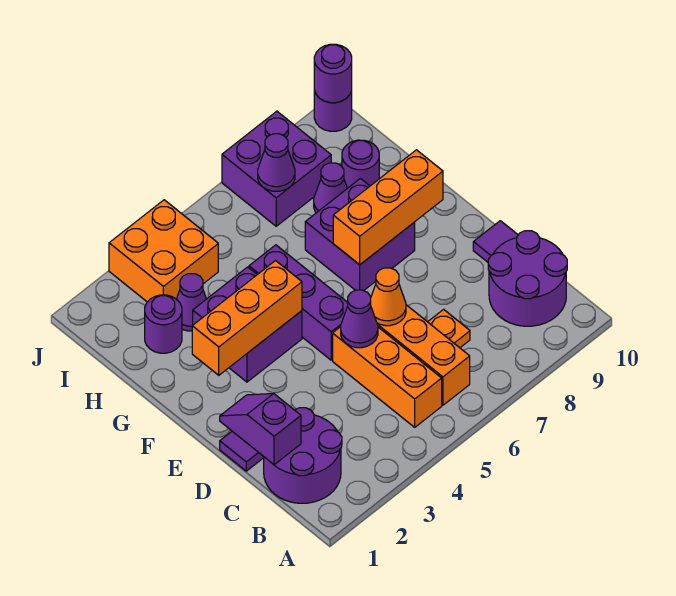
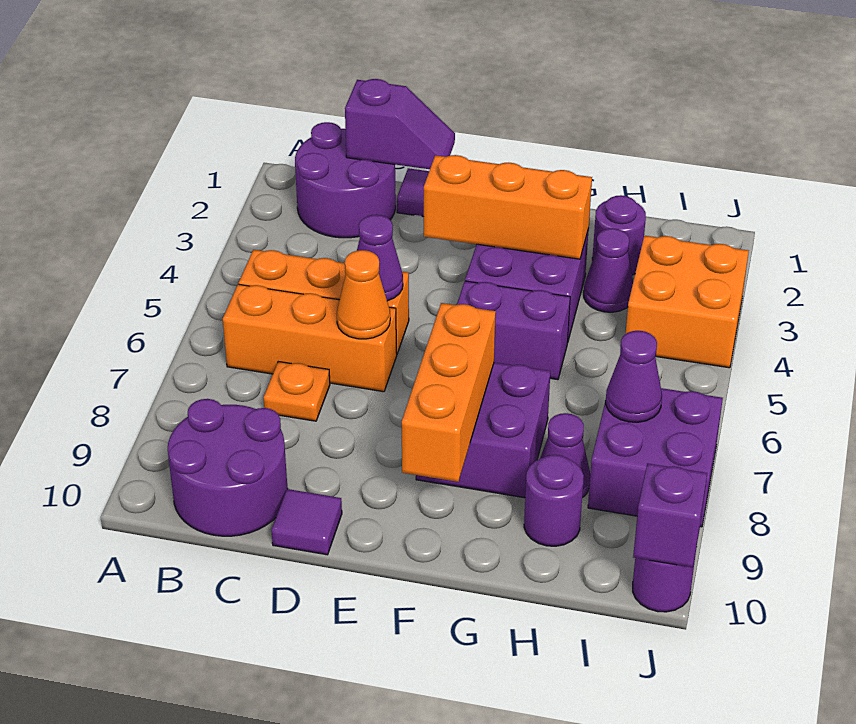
purple brick E5:G5 level 1 -> purple brick F5:G5 level 1
orange brick F2:F4 level 2 -> orange brick E3:G3 level 2
purple round brick J10 level 2 -> purple brick J10 level 2

